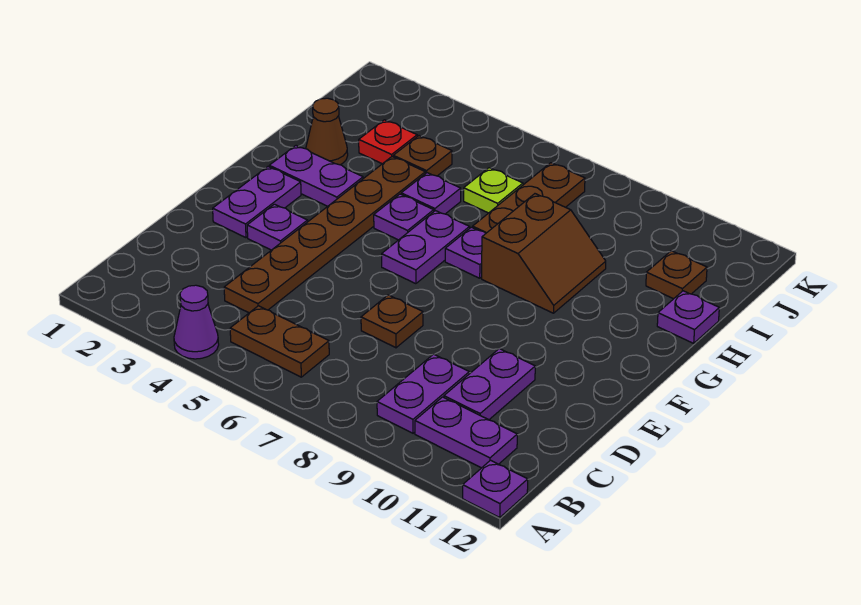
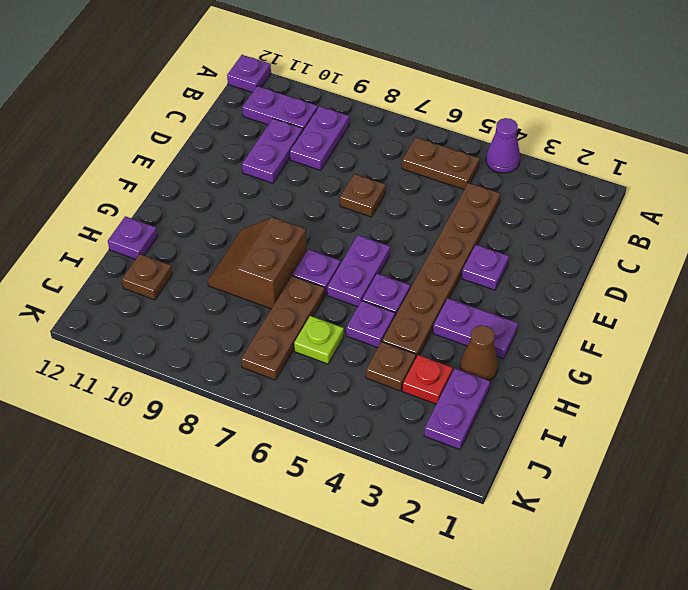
purple plate E2:F2 level 1 -> purple plate I2:J2 level 1

